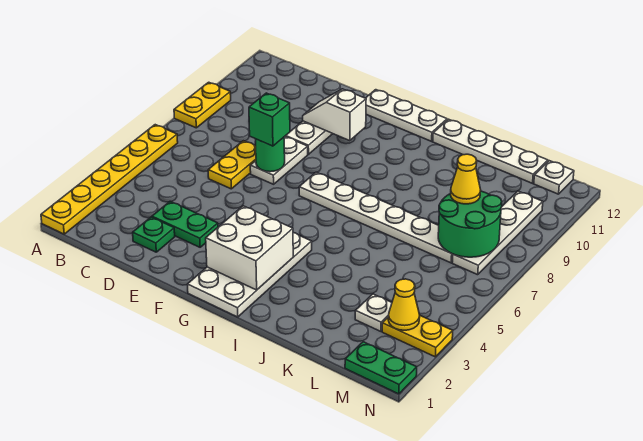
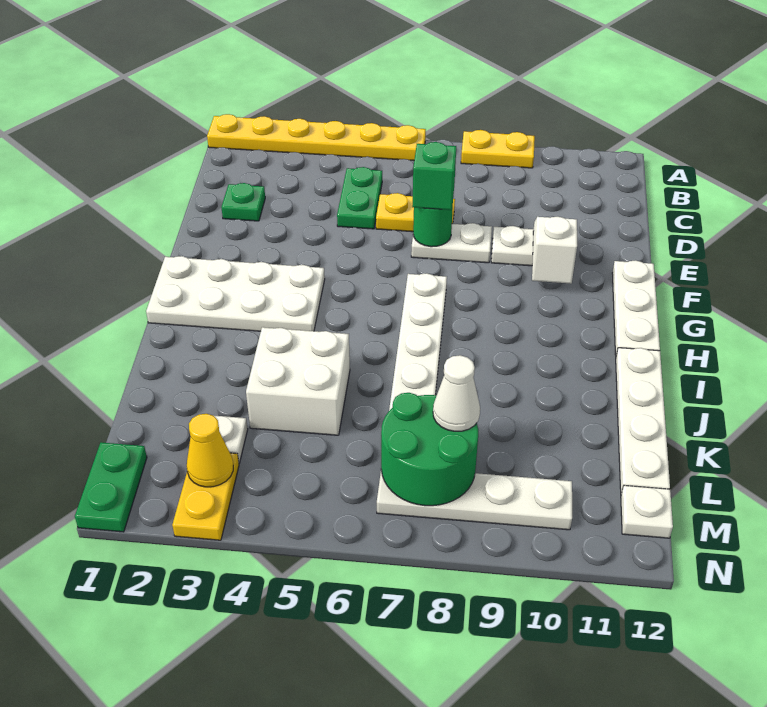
green plate D3:E3 level 1 -> green plate C5:D5 level 1
white brick G2:H3 level 2 -> white brick J4:K5 level 1
yellow cone L8 level 3 -> white cone L8 level 3

